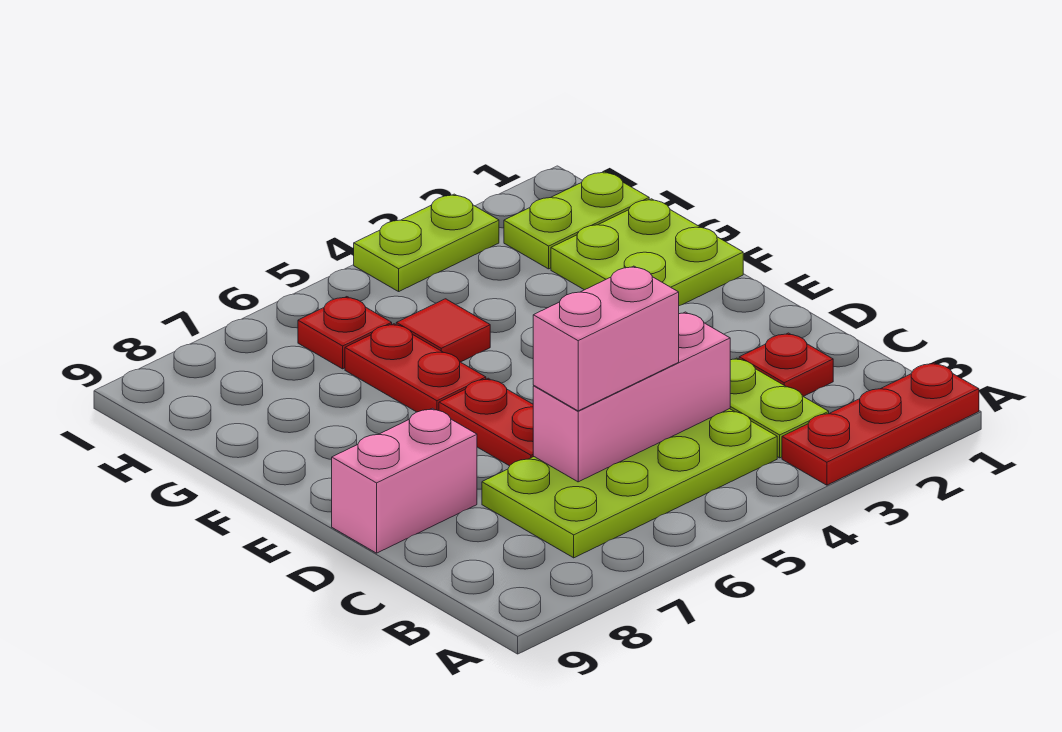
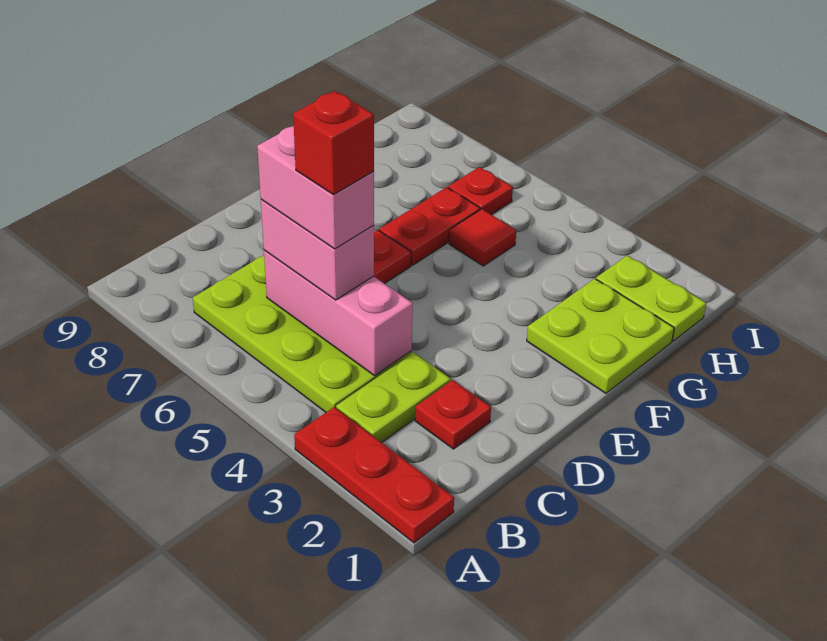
none -> red brick C5 level 5
pink brick D8:D9 level 1 -> pink brick C5:C6 level 4
lime plate I3:I4 level 1 -> none

